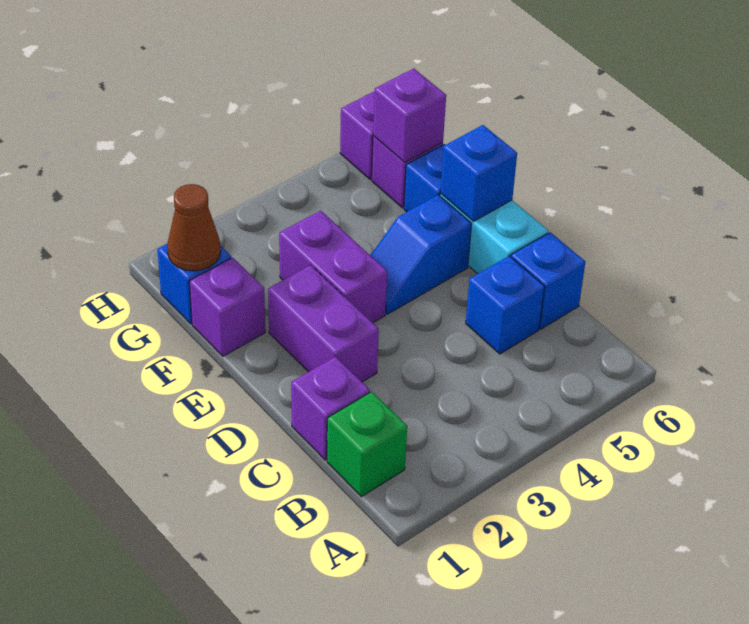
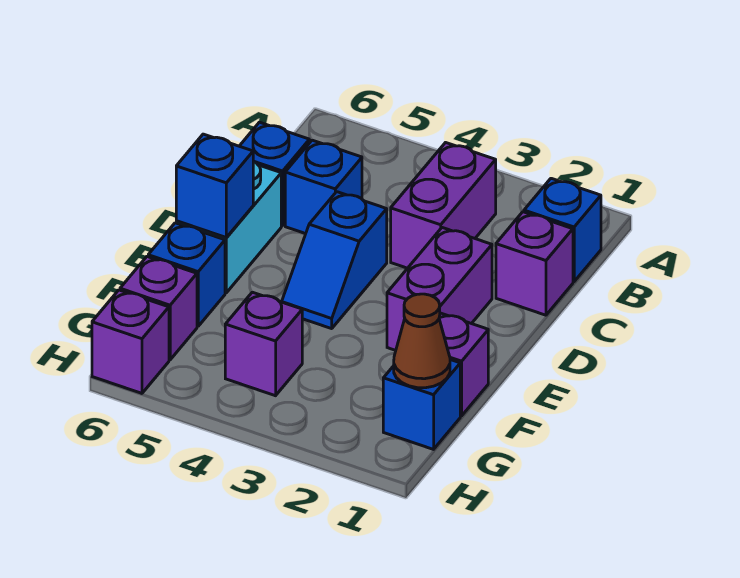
green brick B1 level 1 -> blue brick B1 level 1
purple brick E3:F3 level 1 -> purple brick B3:C3 level 1
blue slope E4:E5 level 1 top 5 -> blue slope D4:E4 level 1 top D
purple brick G6 level 2 -> purple brick G4 level 1

